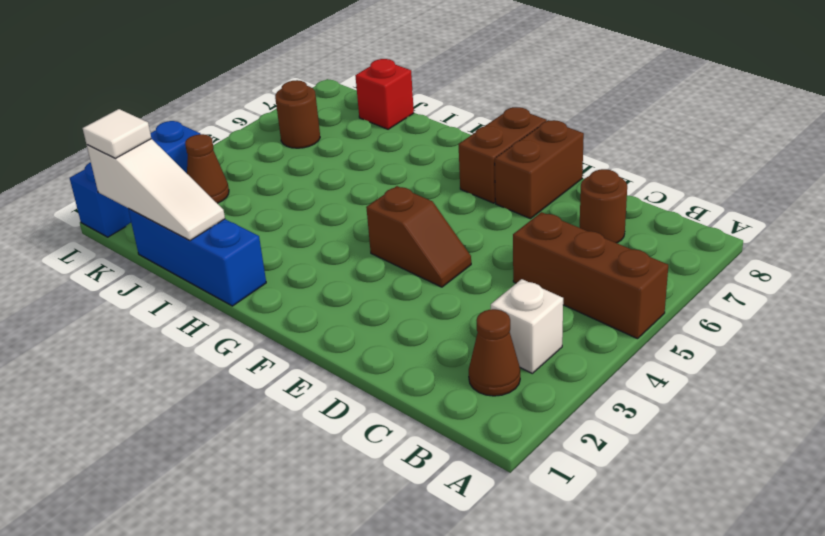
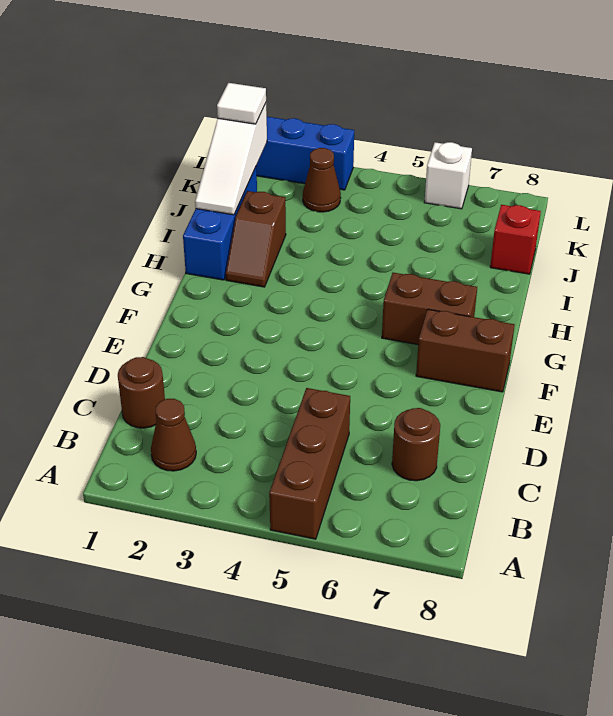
white brick B3 level 1 -> white brick L6 level 1
brown slope E4:F4 level 1 top F -> brown slope H2:I2 level 1 top I
brown brick E7:E8 level 1 -> brown brick G6:G7 level 1
brown round brick K6 level 1 -> brown round brick C1 level 1

